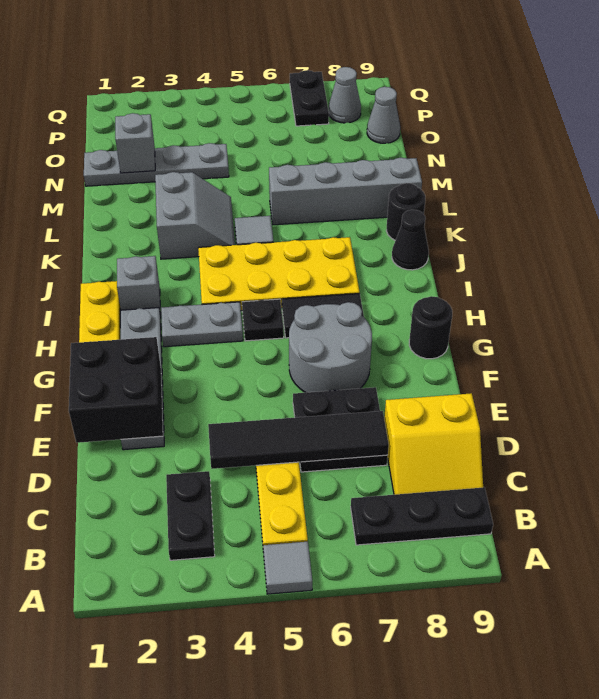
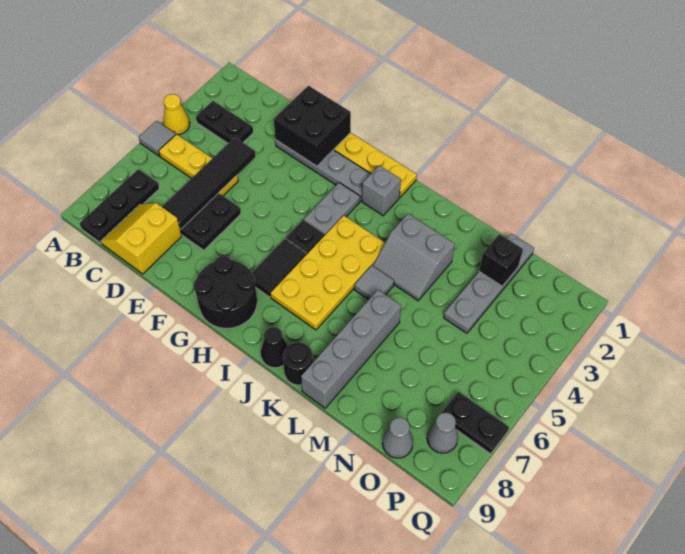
none -> yellow cone A4 level 1
grey round brick F6:G7 level 1 -> none
black round brick G9 level 1 -> black round brick G8:H9 level 1
grey brick N2 level 2 -> black brick N2 level 2

